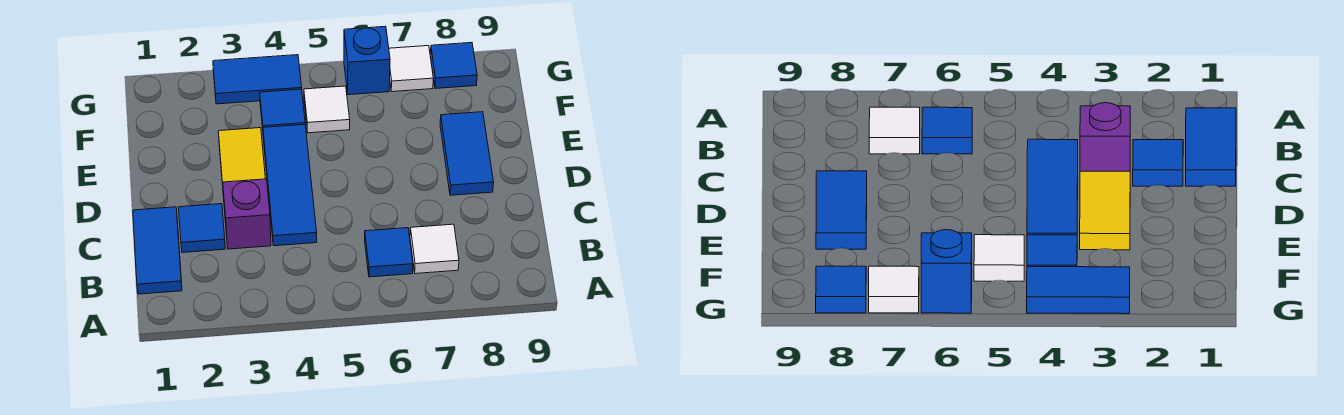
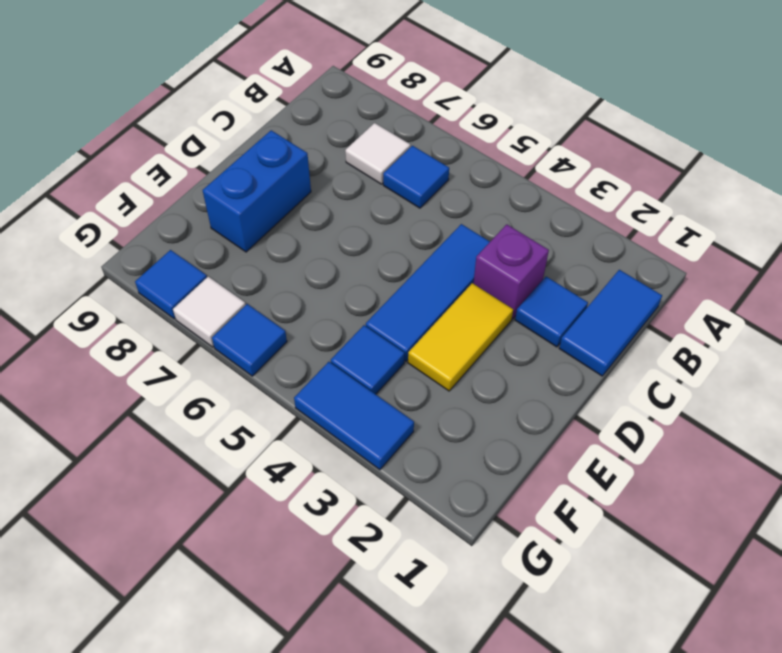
blue tile D8:E8 level 1 -> blue brick D8:E8 level 1
white tile F5 level 1 -> none
blue brick G6 level 1 -> blue tile G6 level 1

